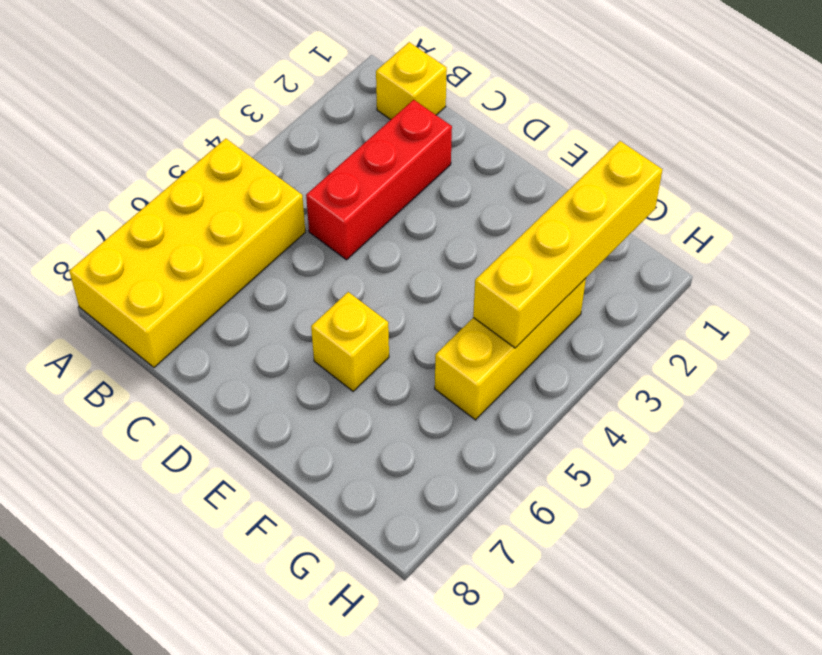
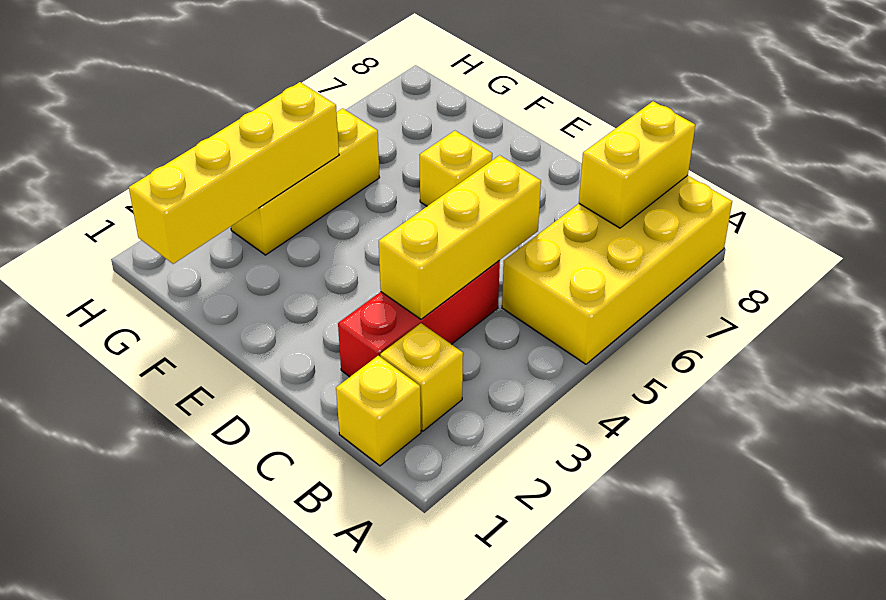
none -> yellow brick B2 level 1
none -> yellow brick B7:B8 level 2
none -> yellow brick C3:C5 level 2

